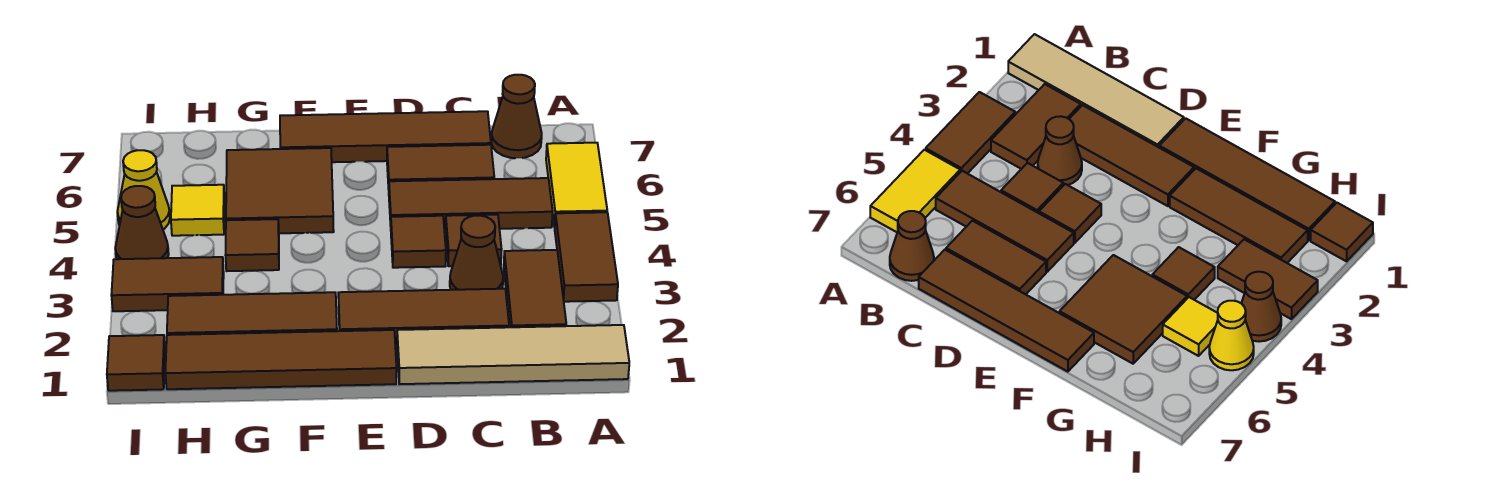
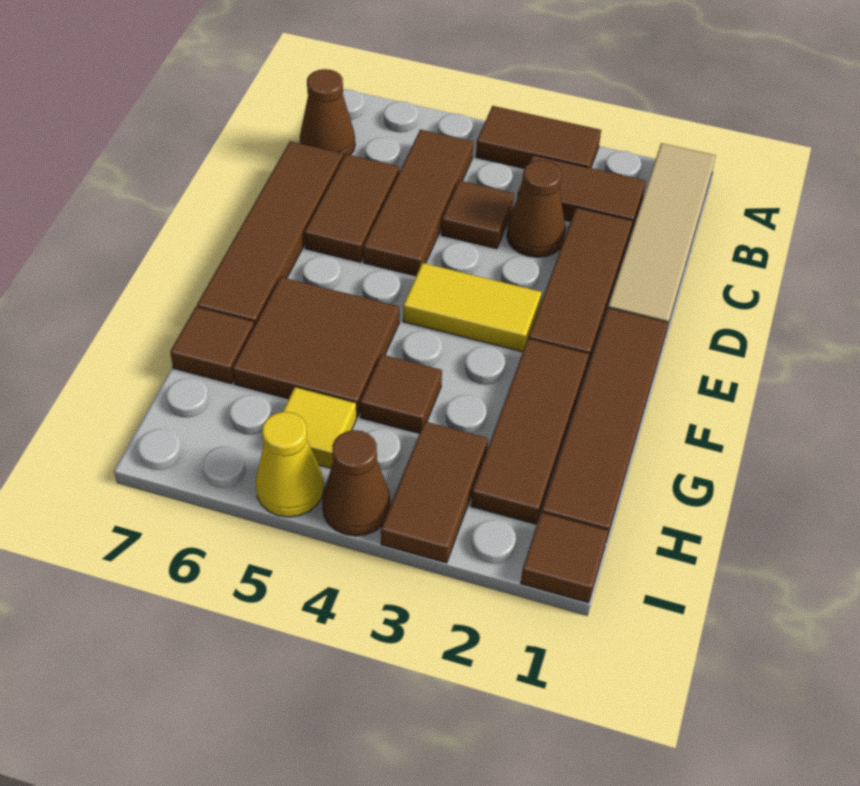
yellow tile A5:A6 level 1 -> yellow tile E3:E4 level 1
brown tile D4 level 1 -> brown tile G7 level 1

